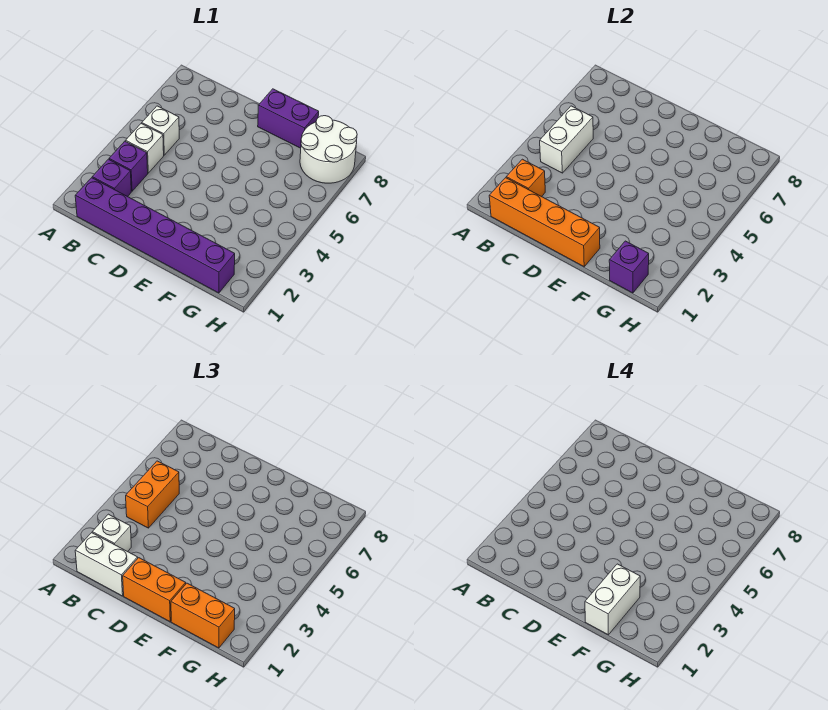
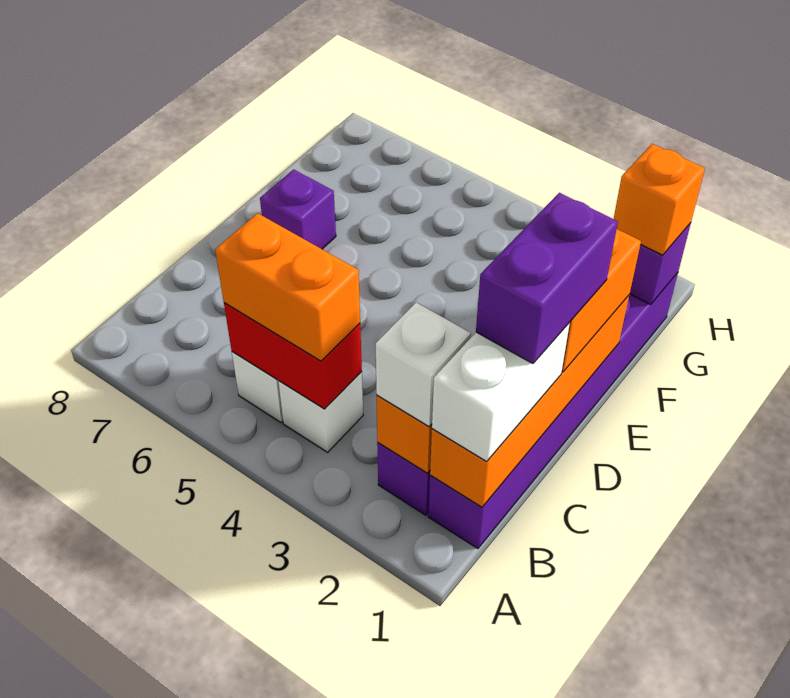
purple brick B3 level 1 -> purple brick E7 level 1
white brick B4:B5 level 2 -> red brick B4:B5 level 2
purple brick E8:F8 level 1 -> purple brick C1:D1 level 4
orange brick F1:G1 level 3 -> orange brick G1 level 3
white brick F1:F2 level 4 -> none
white round brick G7:H8 level 1 -> none

